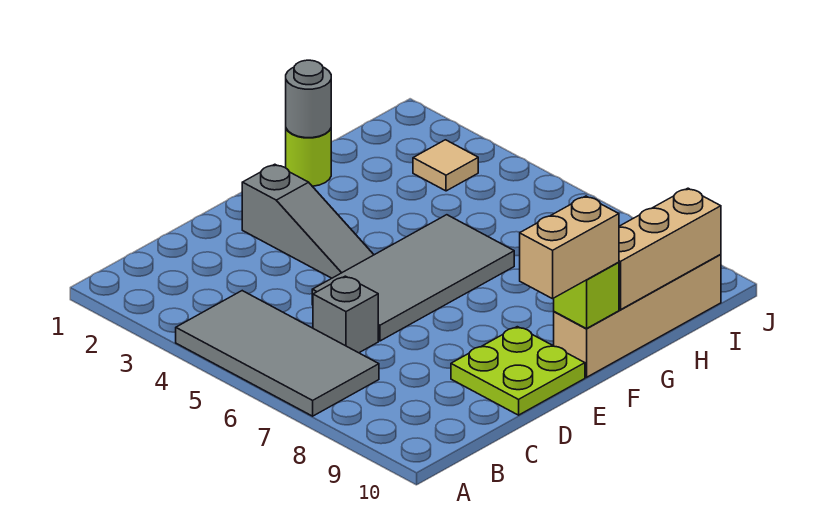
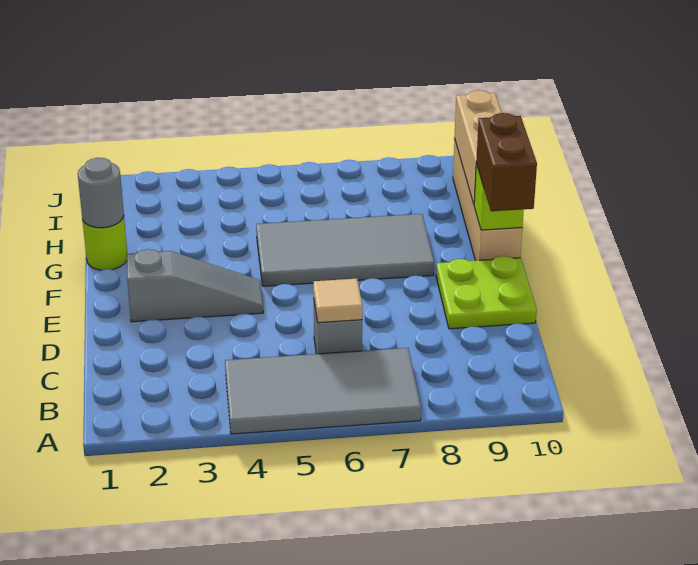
grey tile D5:G6 level 1 -> grey tile F5:G8 level 1
tan brick E10:F10 level 3 -> brown brick E10:F10 level 3
tan tile I3 level 1 -> tan tile C6 level 2

